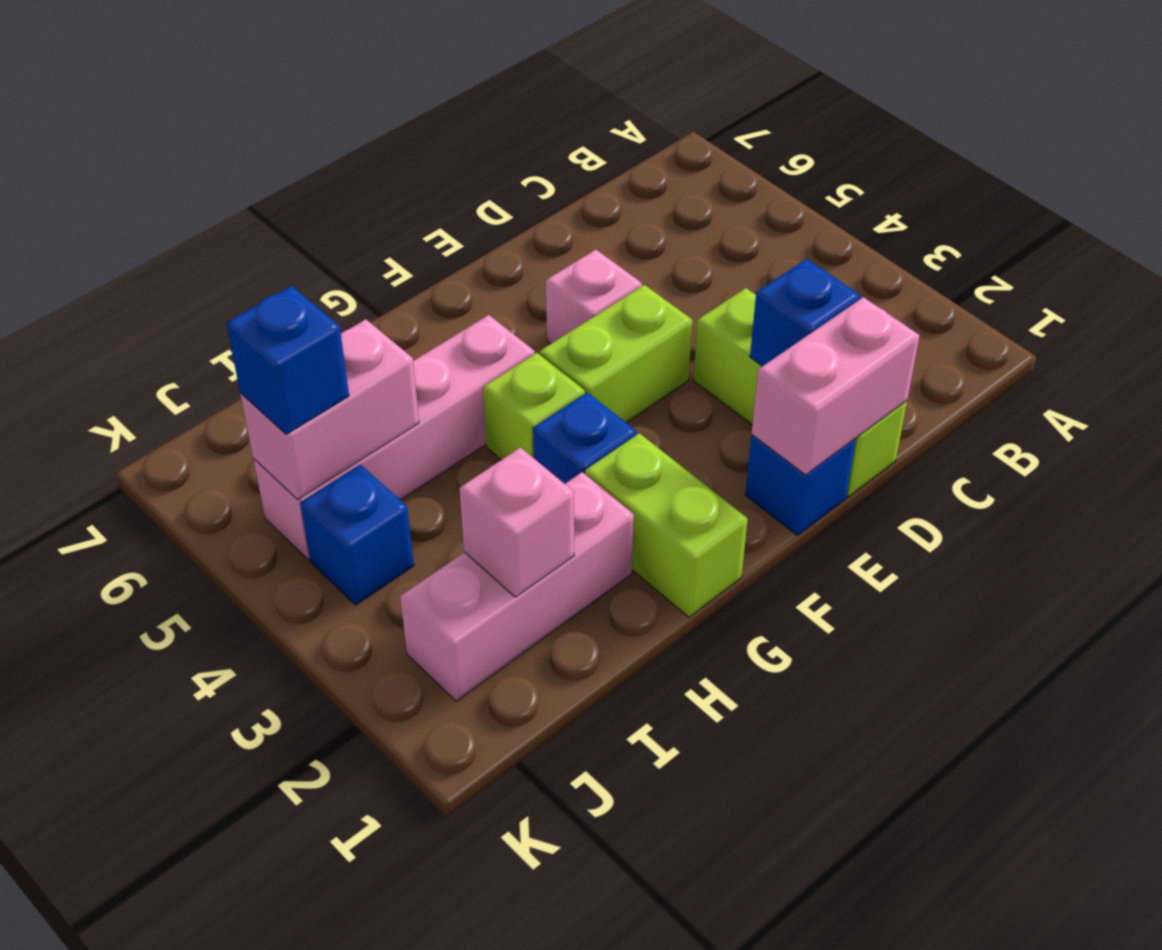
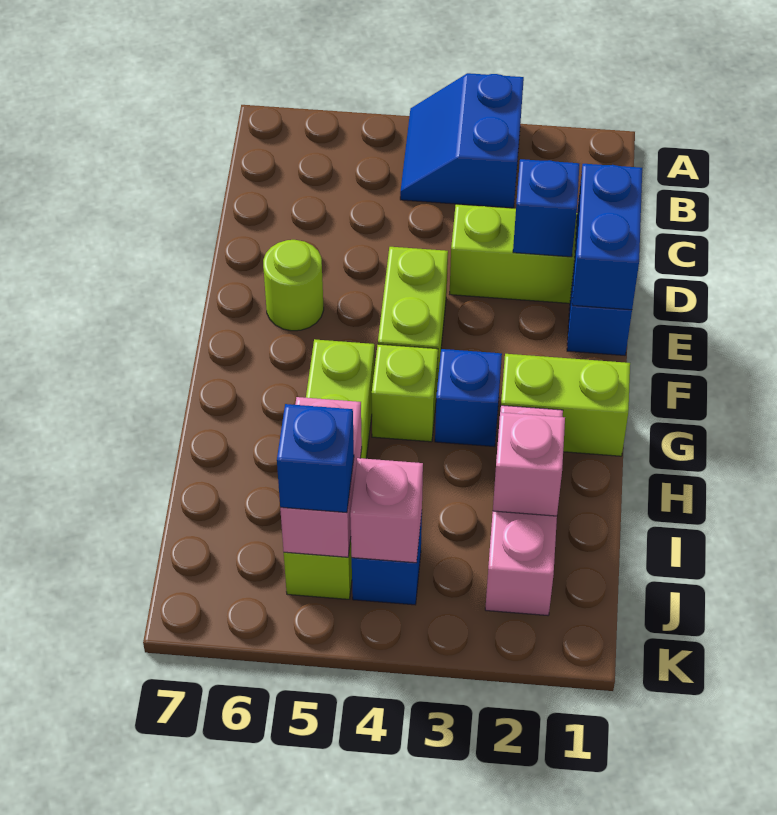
none -> blue slope A3:B4 level 1 top 3
pink brick D1:E1 level 2 -> blue brick D1:E1 level 2
pink brick E5 level 1 -> pink brick J4 level 2
none -> lime round brick E6 level 1
pink brick G5:J5 level 1 -> lime brick G5:J5 level 1

